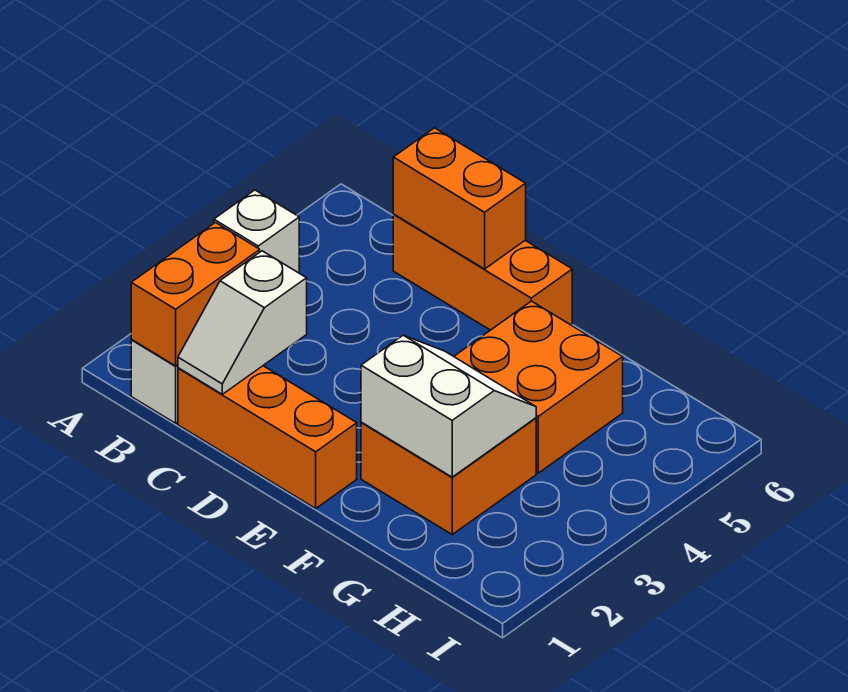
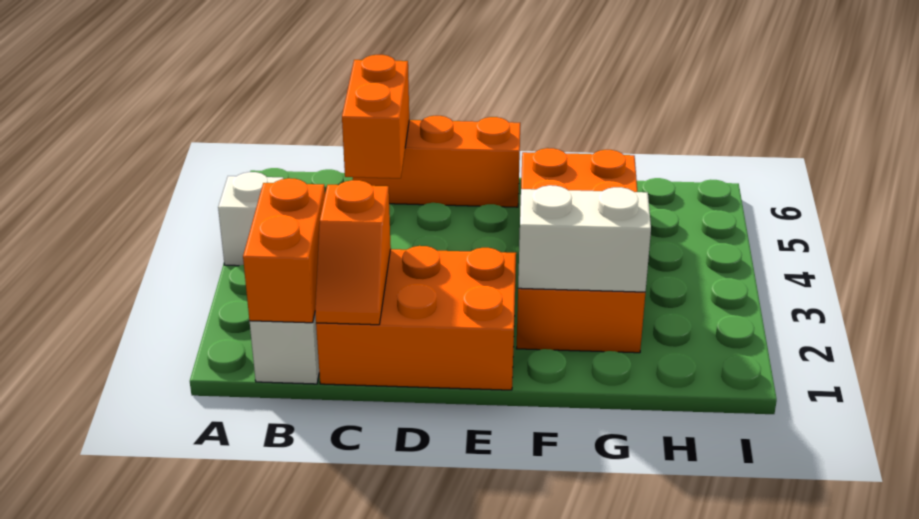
orange brick C1:E1 level 1 -> orange brick C1:E2 level 1
white slope C1:C2 level 2 top 2 -> orange slope C1:C2 level 2 top 2
orange brick C6:D6 level 2 -> orange brick C5:C6 level 2

